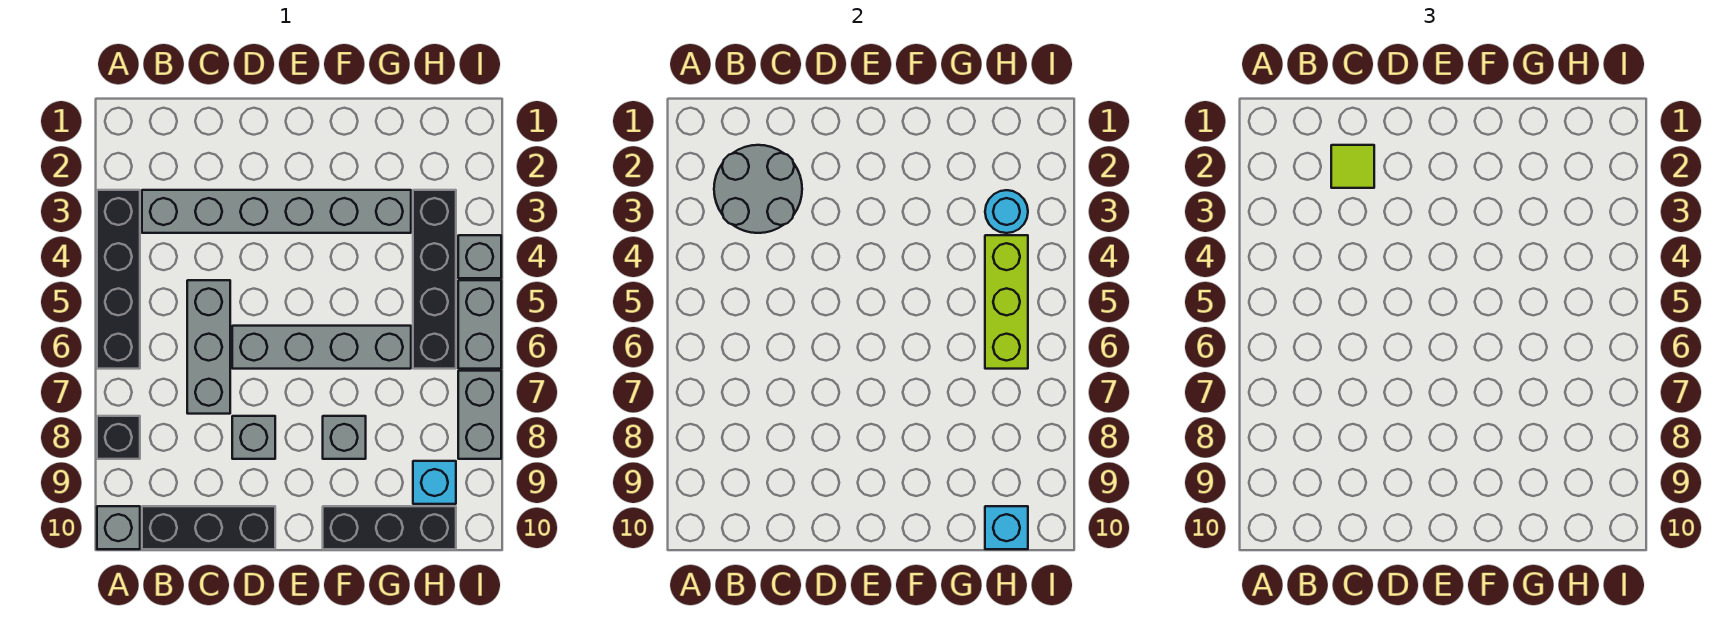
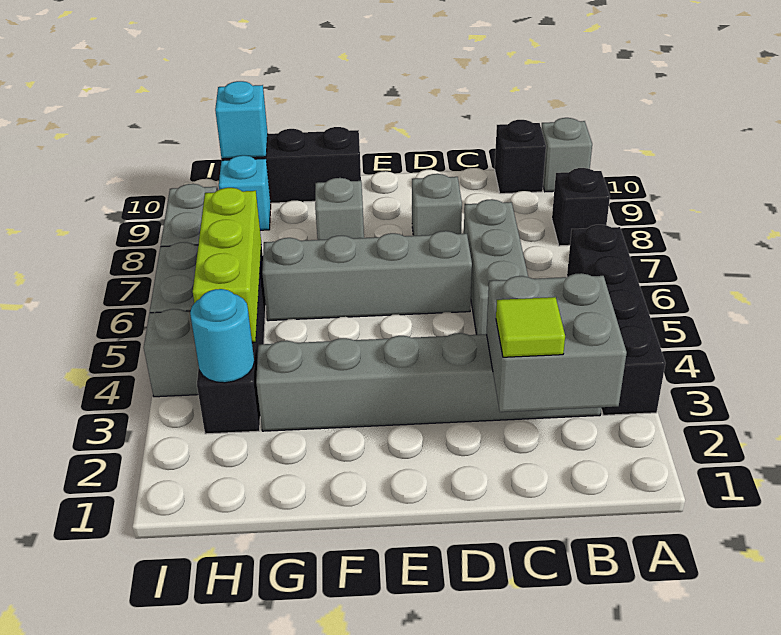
grey round brick B2:C3 level 2 -> grey brick B2:C3 level 2
black brick B10:D10 level 1 -> black brick B10 level 1

